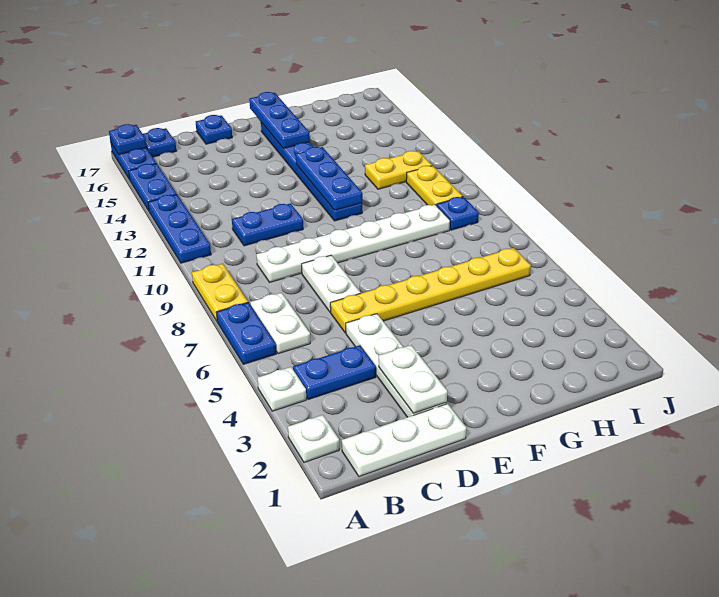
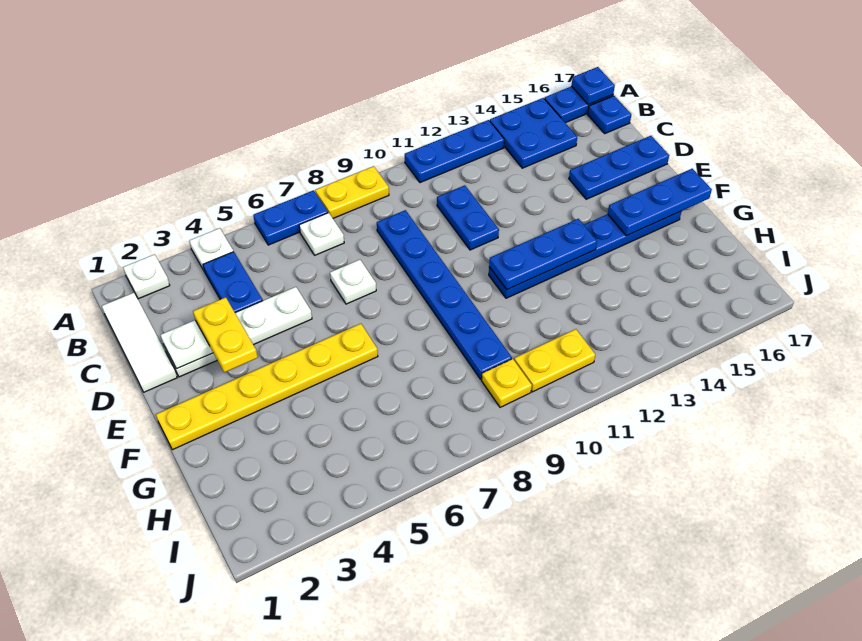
blue plate A14:A15 level 1 -> blue plate A14:B15 level 1
white plate B1:D1 level 1 -> white tile B1:D1 level 1
white plate B6:B7 level 1 -> white plate B7 level 1
white plate C9:H9 level 1 -> blue plate C9:H9 level 1
yellow plate D6:I6 level 1 -> yellow plate F1:F6 level 1
white plate D7:D8 level 1 -> white plate D7 level 1
blue plate D17 level 1 -> blue plate D15:D17 level 1
yellow plate H12:I12 level 1 -> yellow plate D3:E3 level 3
blue plate I9 level 1 -> yellow plate I9 level 1

